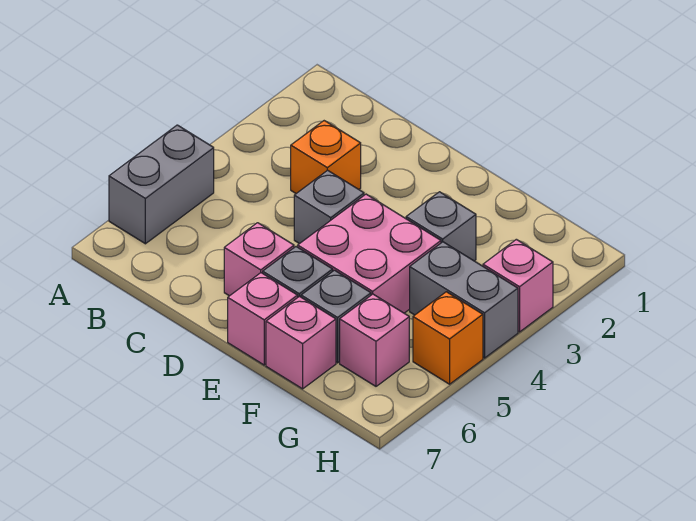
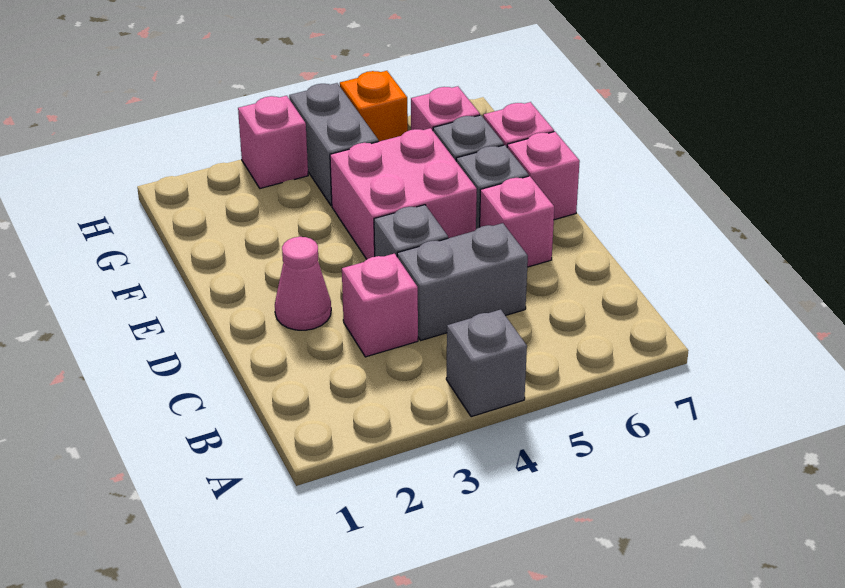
grey brick A5:A6 level 1 -> grey brick C4:C5 level 1
orange brick C3 level 1 -> pink brick C3 level 1
none -> pink cone D2 level 1
grey brick F3 level 1 -> grey brick A4 level 1

